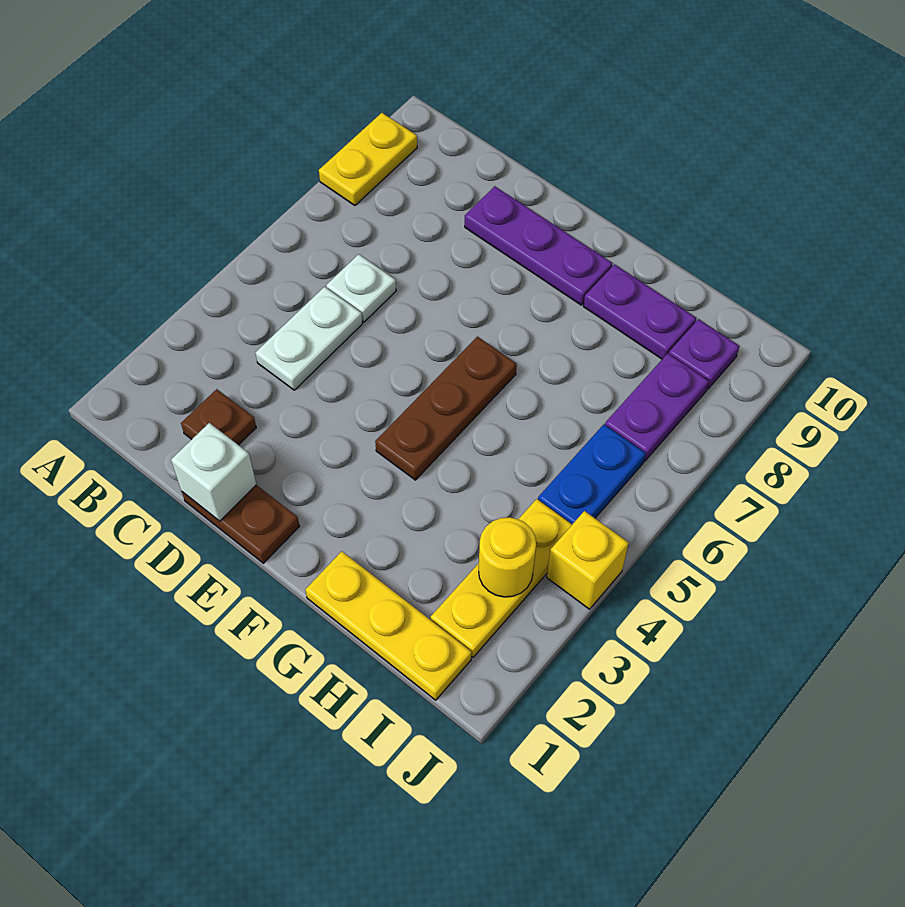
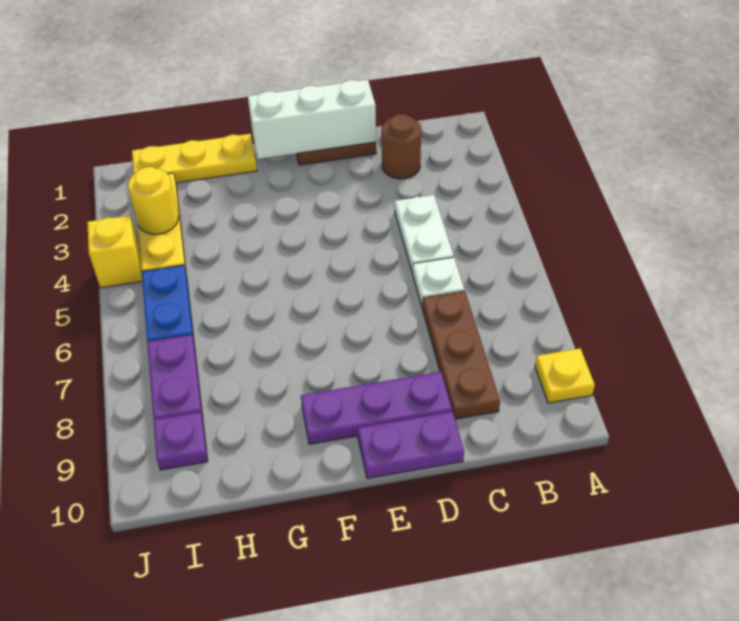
yellow plate A8:A9 level 1 -> yellow plate A9 level 1
brown plate C2 level 1 -> brown round brick C2 level 1
white brick D1 level 2 -> white brick D1:F1 level 2
brown plate F4:F6 level 1 -> brown plate C7:C9 level 1
purple plate G9:H9 level 1 -> purple plate D10:E10 level 1

